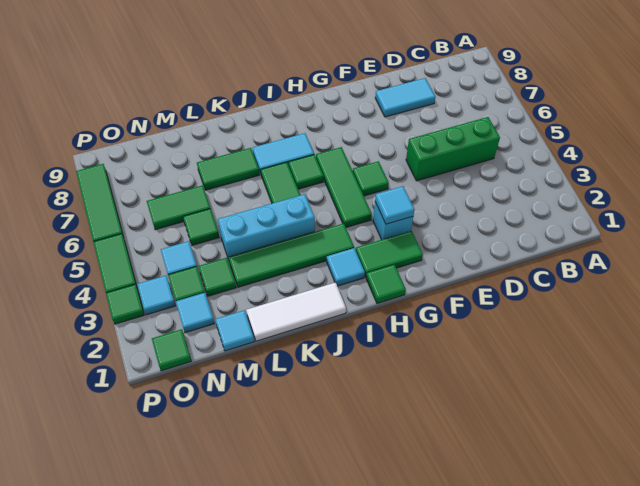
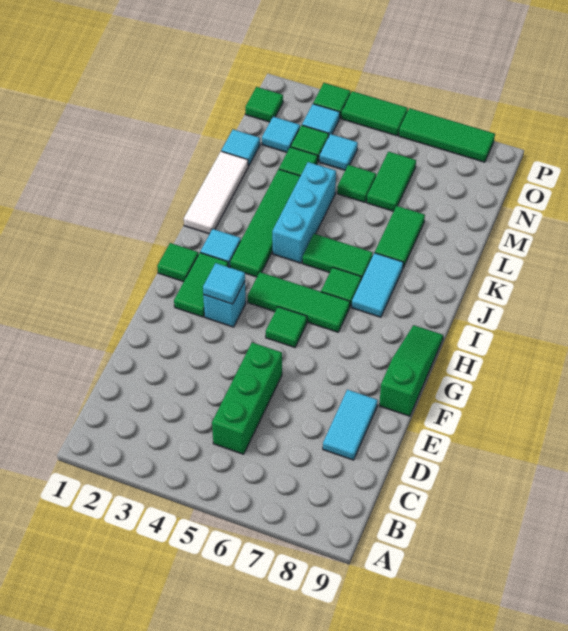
none -> green slope F9:H9 level 1 top F

